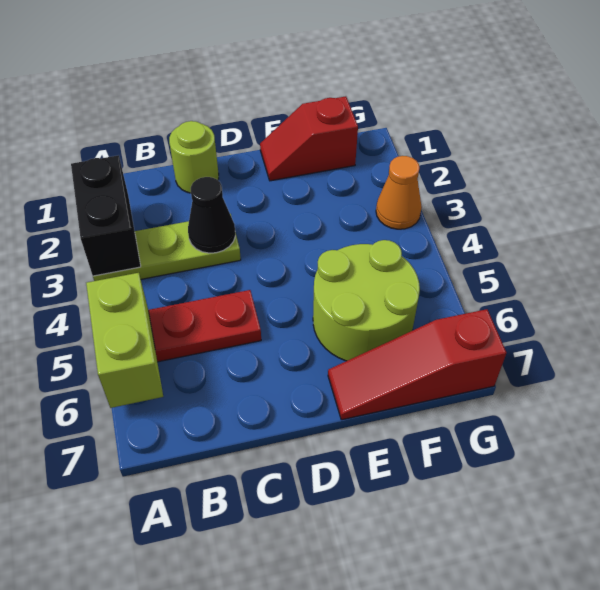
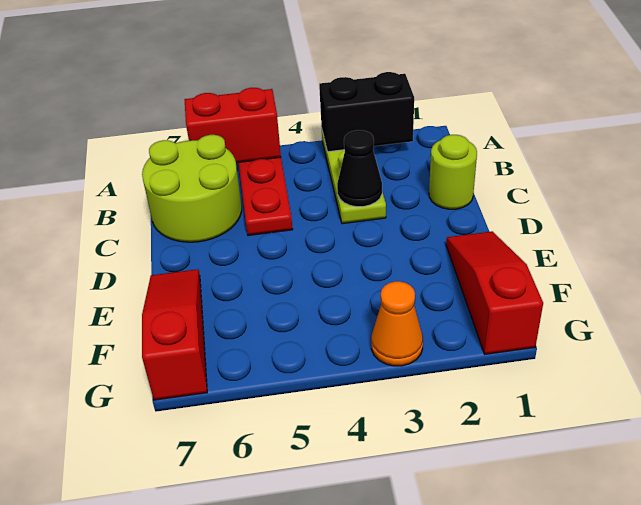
lime brick A5:A6 level 2 -> red brick A5:A6 level 2
red slope E1:F1 level 1 top F -> red slope E1:G1 level 1 top G
lime round brick E5:F6 level 1 -> lime round brick B6:C7 level 1

